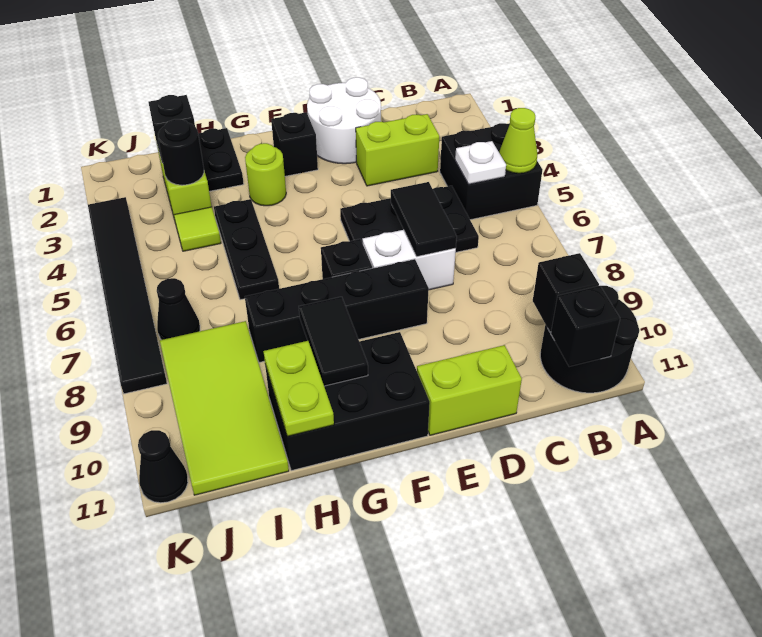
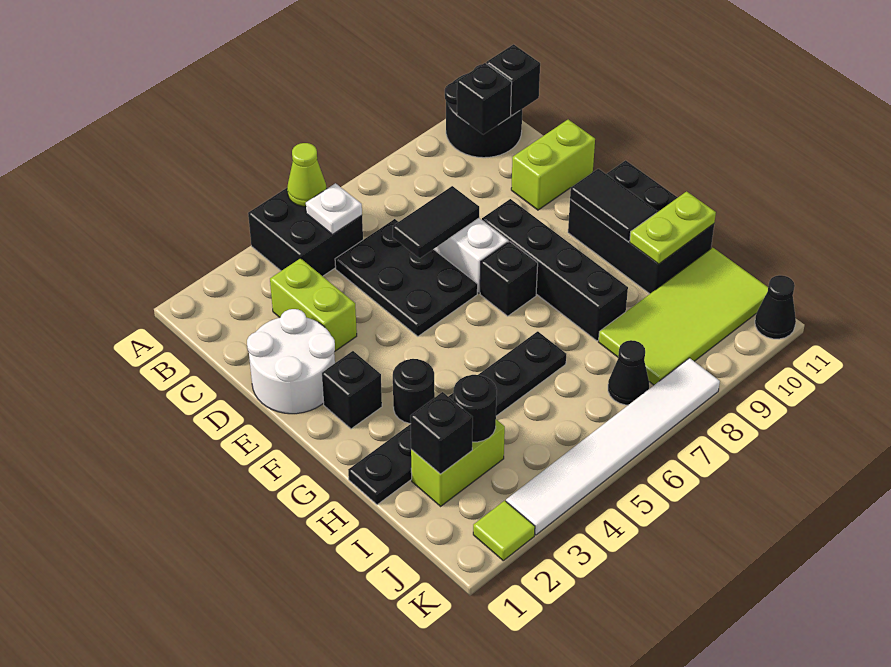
lime brick D11:E11 level 1 -> lime brick D10:D11 level 1
lime round brick G3 level 1 -> black round brick G3 level 1
black tile G9:G10 level 2 -> black tile F10:G10 level 2
lime tile I4 level 1 -> lime tile K2 level 1
black tile K3:K8 level 1 -> white tile K3:K8 level 1

